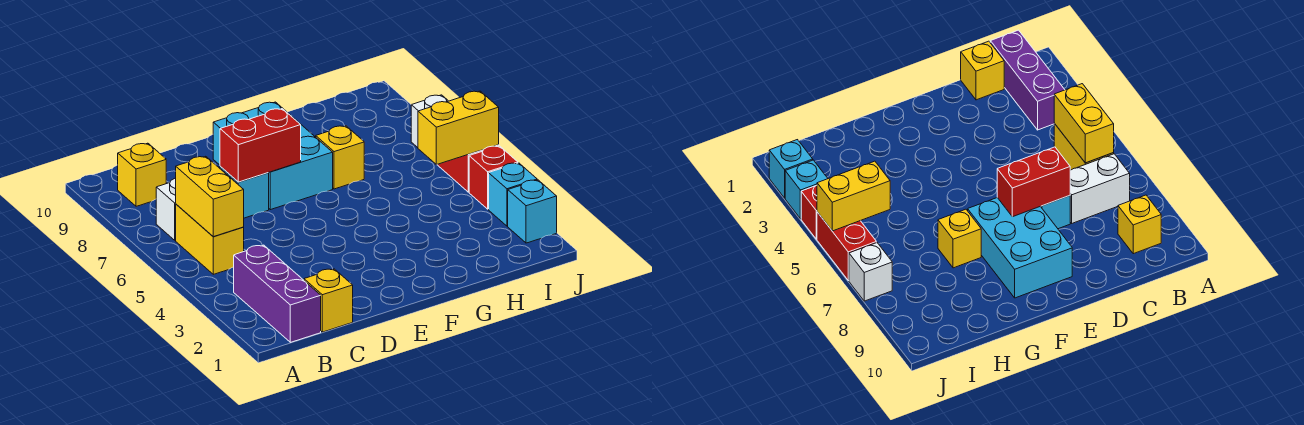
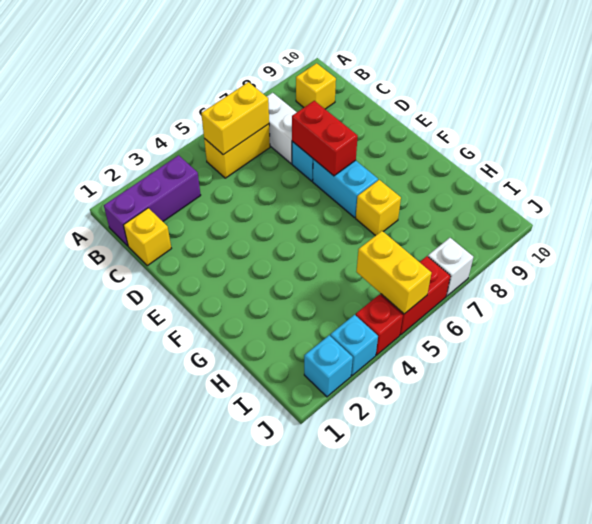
cyan brick E7:F9 level 1 -> cyan brick E7:F7 level 1

